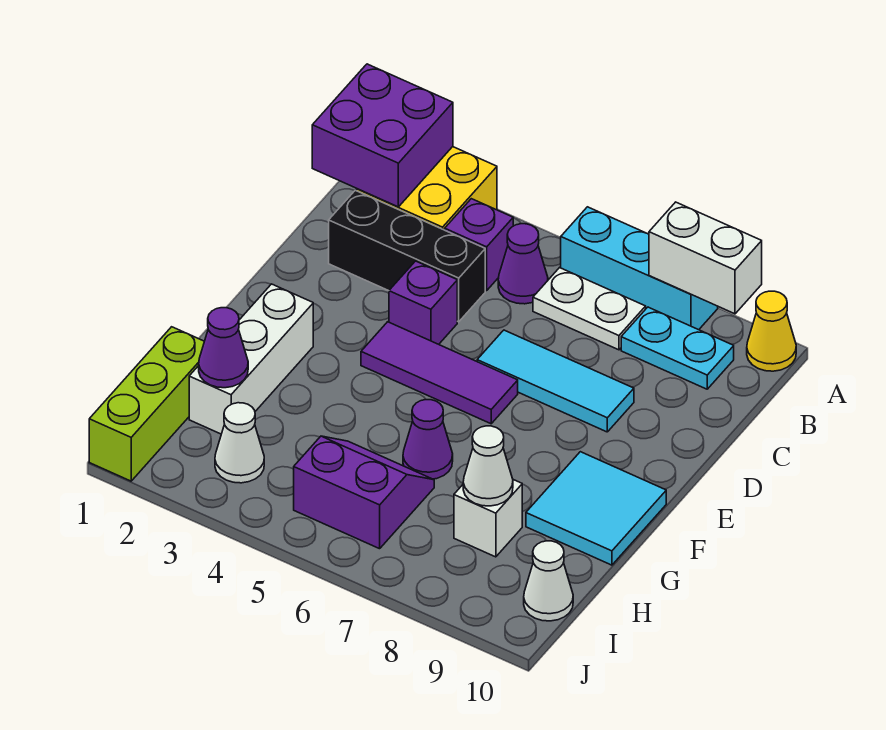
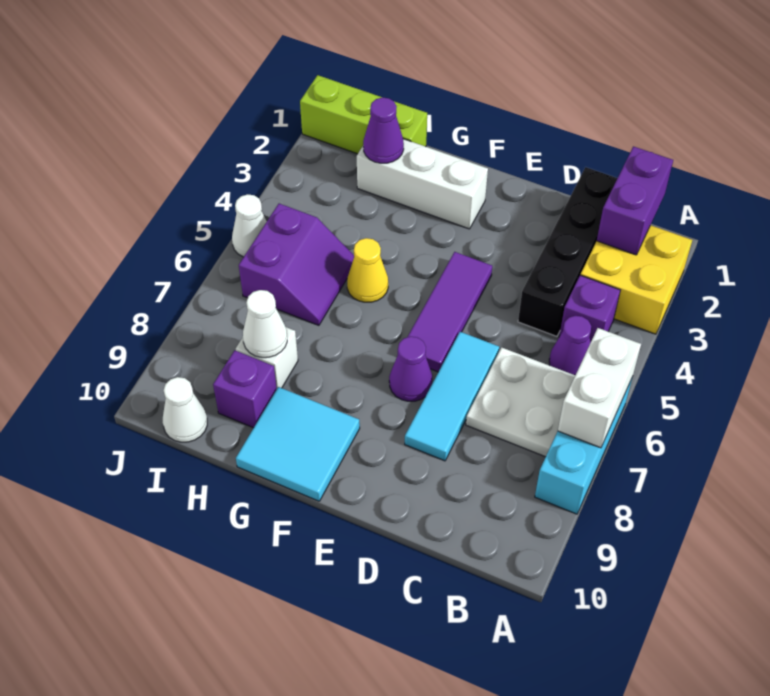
purple brick A1:B2 level 2 -> purple brick B1:B2 level 2
white brick A8:A9 level 2 -> white brick A6:A7 level 2
yellow cone A10 level 1 -> yellow cone G5 level 1
white plate B6:B7 level 1 -> white plate B6:C7 level 1
cyan plate B8:B9 level 1 -> none
black brick C2:C4 level 1 -> black brick C1:C4 level 1
purple brick D4 level 1 -> purple brick H9 level 1
purple cone G6 level 1 -> purple cone E7 level 1
white cone I3 level 1 -> white cone J5 level 1

